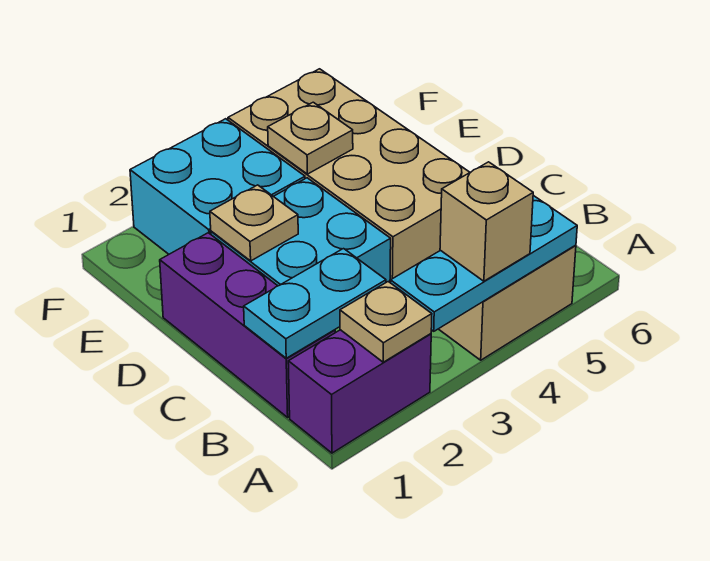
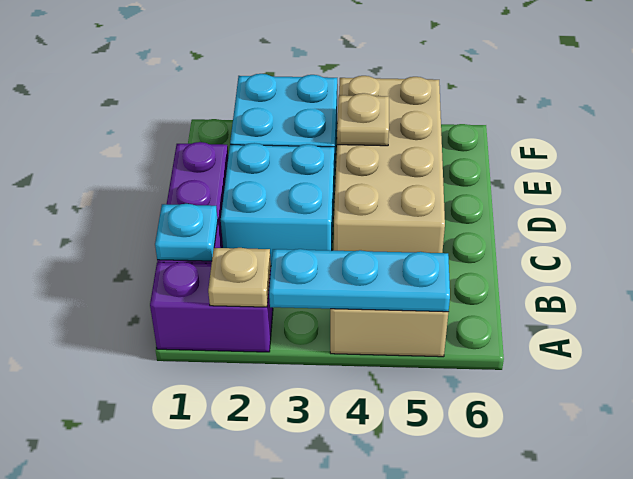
tan brick A4 level 3 -> none
cyan plate B1:B2 level 2 -> cyan plate B1 level 2
tan plate D2 level 2 -> none

